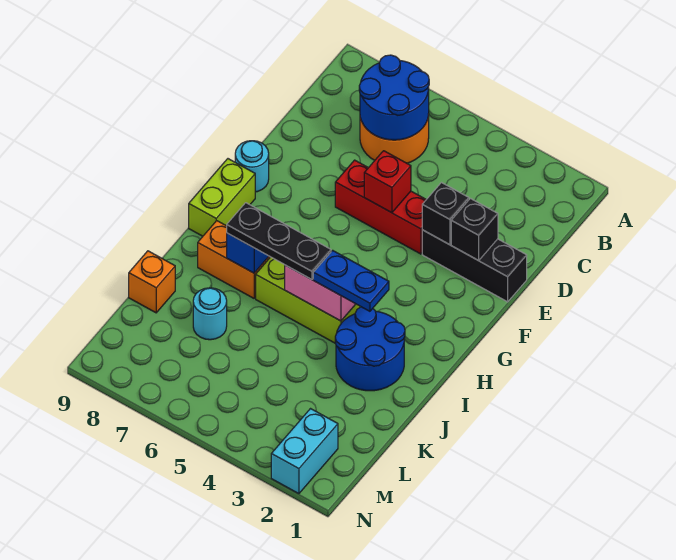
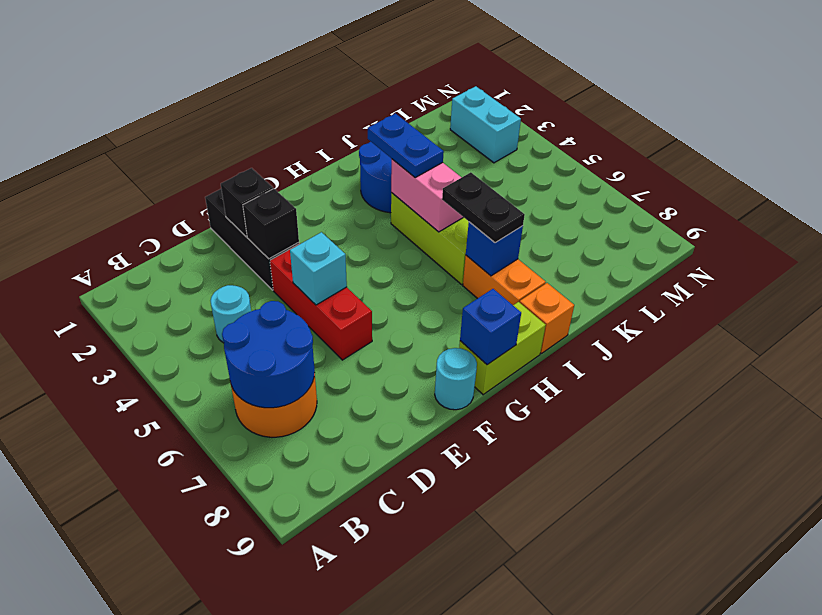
red brick E5 level 2 -> cyan brick E5 level 2
none -> blue brick G9 level 2
black plate I5:I7 level 3 -> black plate I6:I7 level 3
cyan round brick K7 level 1 -> cyan round brick C4 level 1
orange brick K9 level 1 -> orange brick I9 level 1
cyan brick M2:N2 level 1 -> cyan brick M2:M3 level 1

